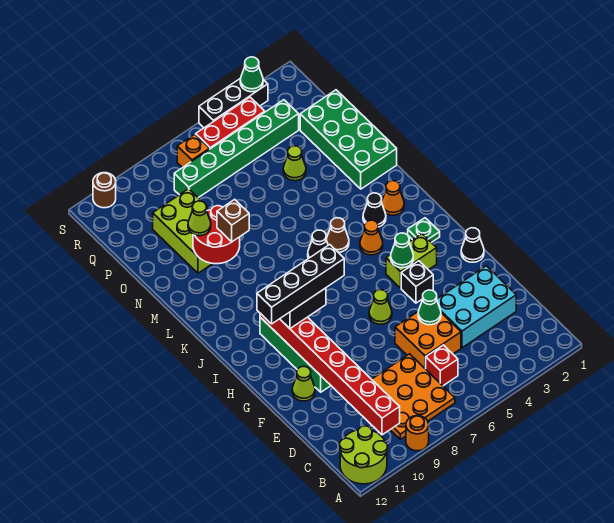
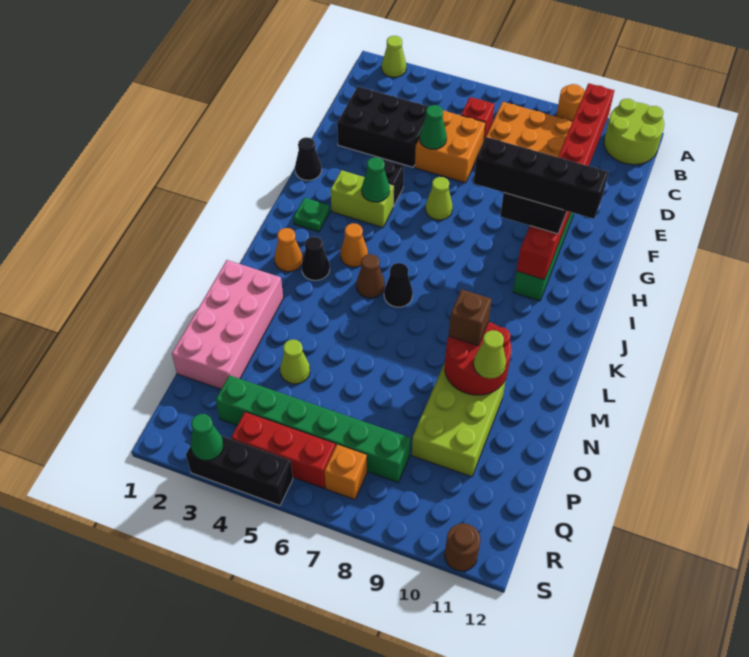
cyan brick D2:E4 level 1 -> black brick D2:E4 level 1
lime cone F11 level 1 -> lime cone A2 level 1
green brick M1:P2 level 1 -> pink brick M1:P2 level 1

